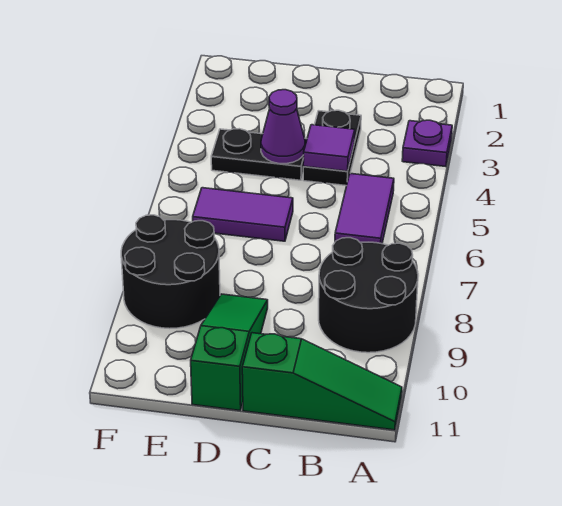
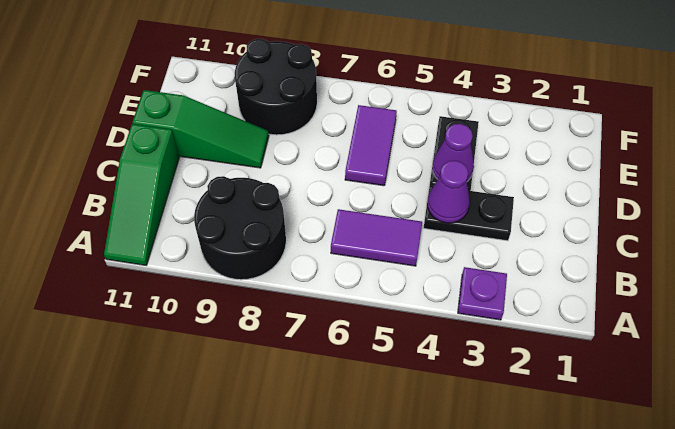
purple tile C4 level 2 -> purple cone C4 level 2

